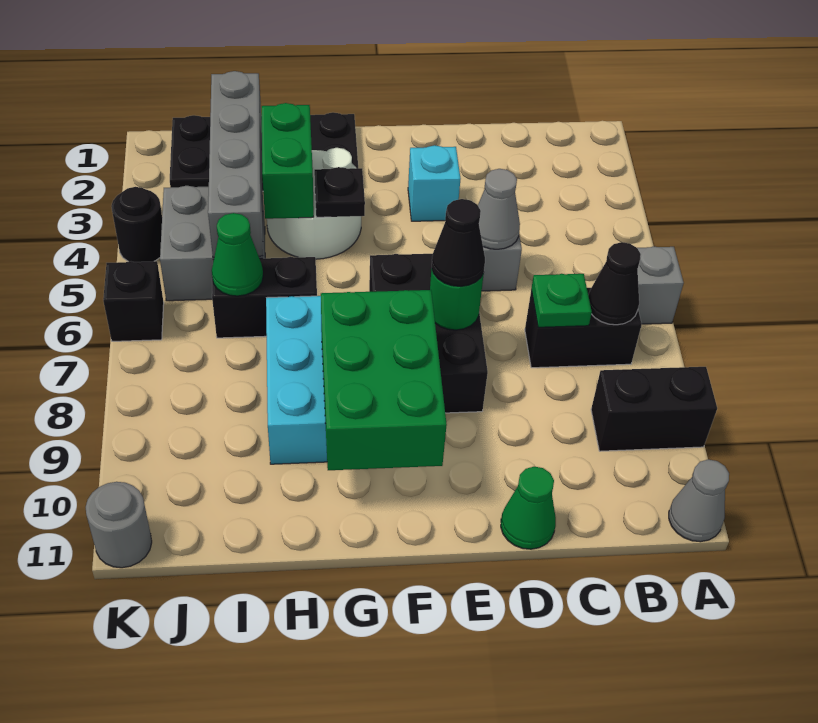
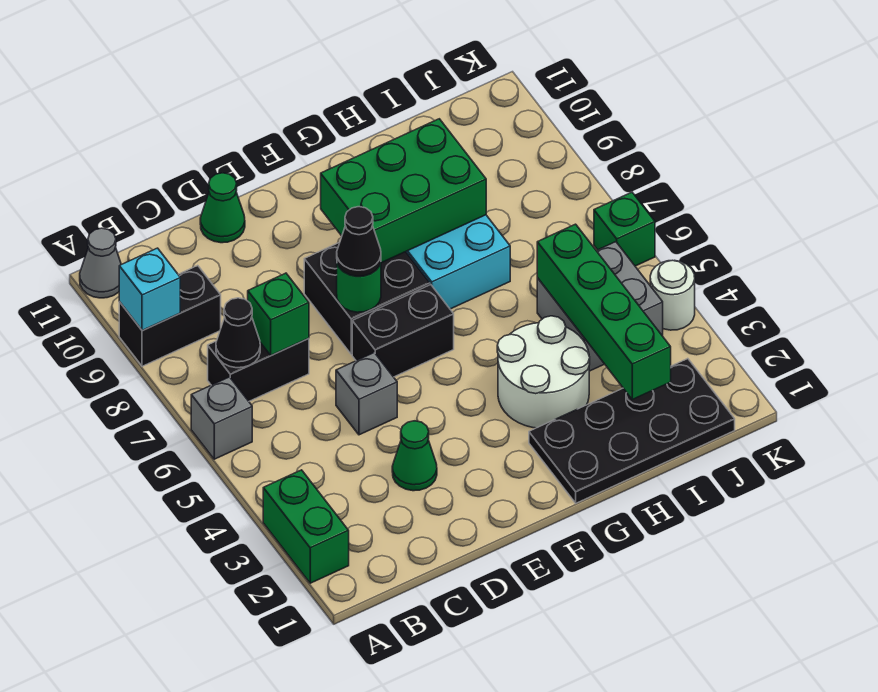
green plate C7 level 2 -> green brick C7 level 2
grey cone D5 level 2 -> none
cyan brick E3 level 1 -> cyan brick A9 level 2
green brick F8:G10 level 2 -> green brick F8:H9 level 2
black plate G4 level 2 -> none
green brick H3:H4 level 2 -> green brick A2:A3 level 1
black brick H6:I6 level 1 -> none
grey brick I2:I5 level 2 -> green brick I2:I5 level 2
green cone I6 level 2 -> green cone D3 level 1
black round brick K4 level 1 -> white round brick K4 level 1
black brick K6 level 1 -> green brick K6 level 1
grey round brick K11 level 1 -> none

